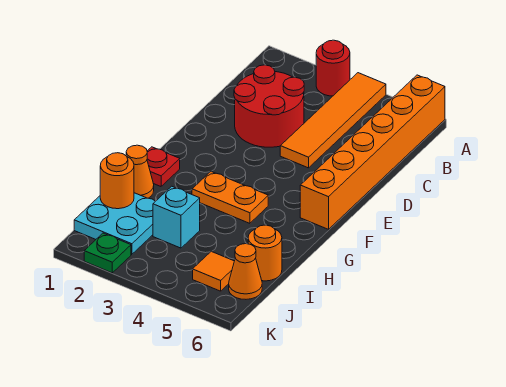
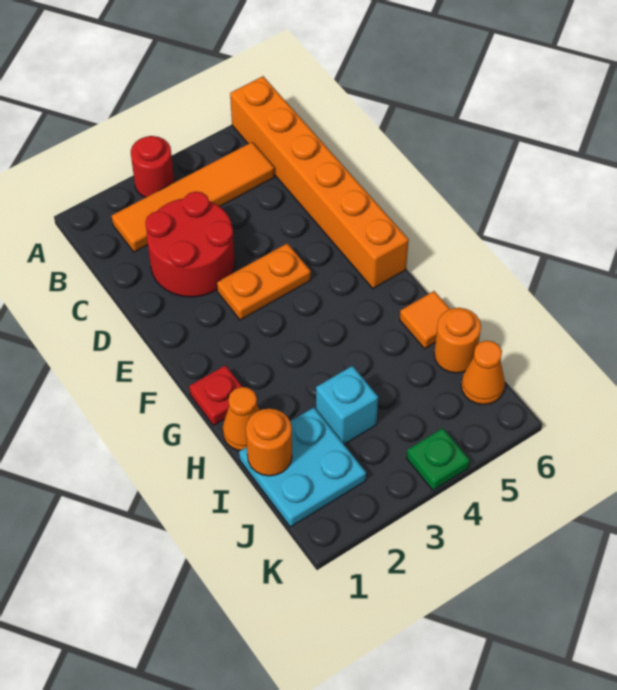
orange tile A4:D4 level 1 -> orange tile B2:B5 level 1
orange plate G3:G4 level 1 -> orange plate E3:E4 level 1
orange tile J5 level 1 -> orange tile H6 level 1
green plate K2 level 1 -> green plate K4 level 1

